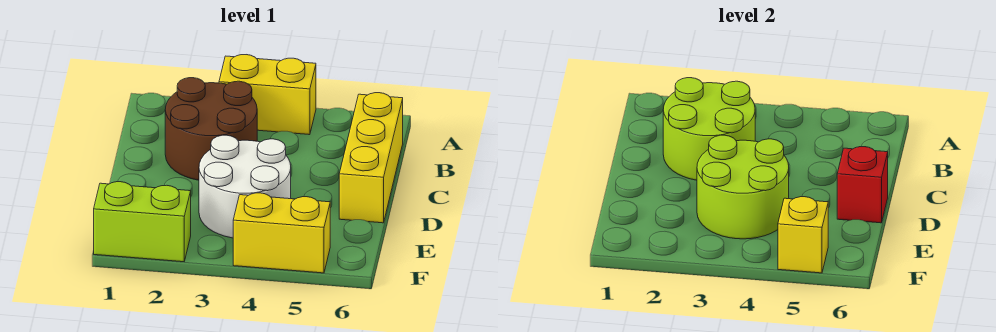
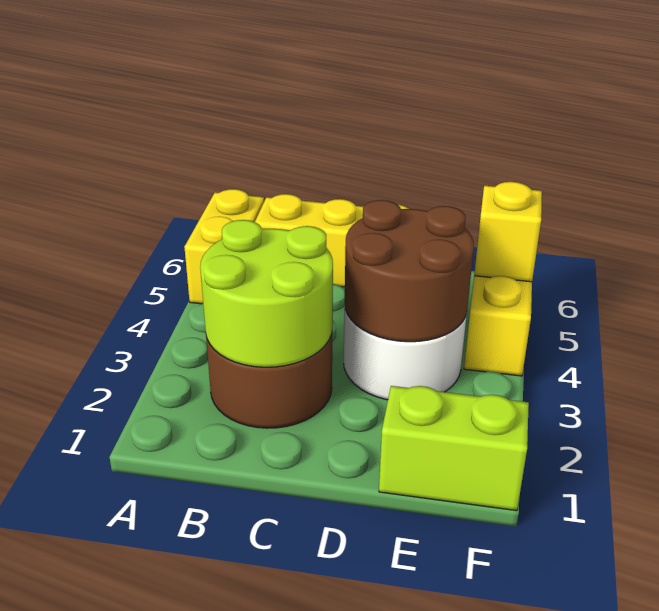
yellow brick A3:A4 level 1 -> yellow brick A5:A6 level 1
lime round brick D3:E4 level 2 -> brown round brick D3:E4 level 2
red brick D6 level 2 -> none
lime brick F1:F2 level 1 -> lime brick E1:F1 level 1

